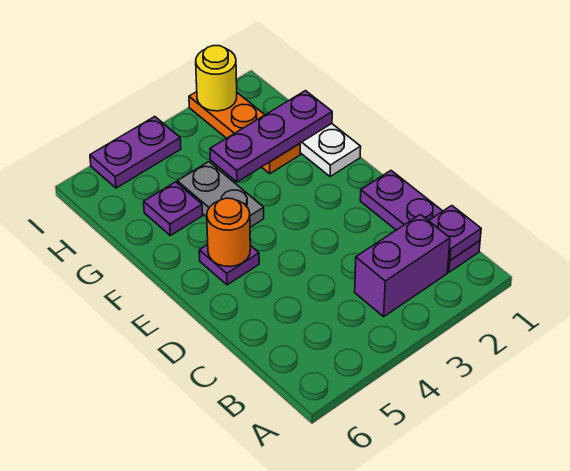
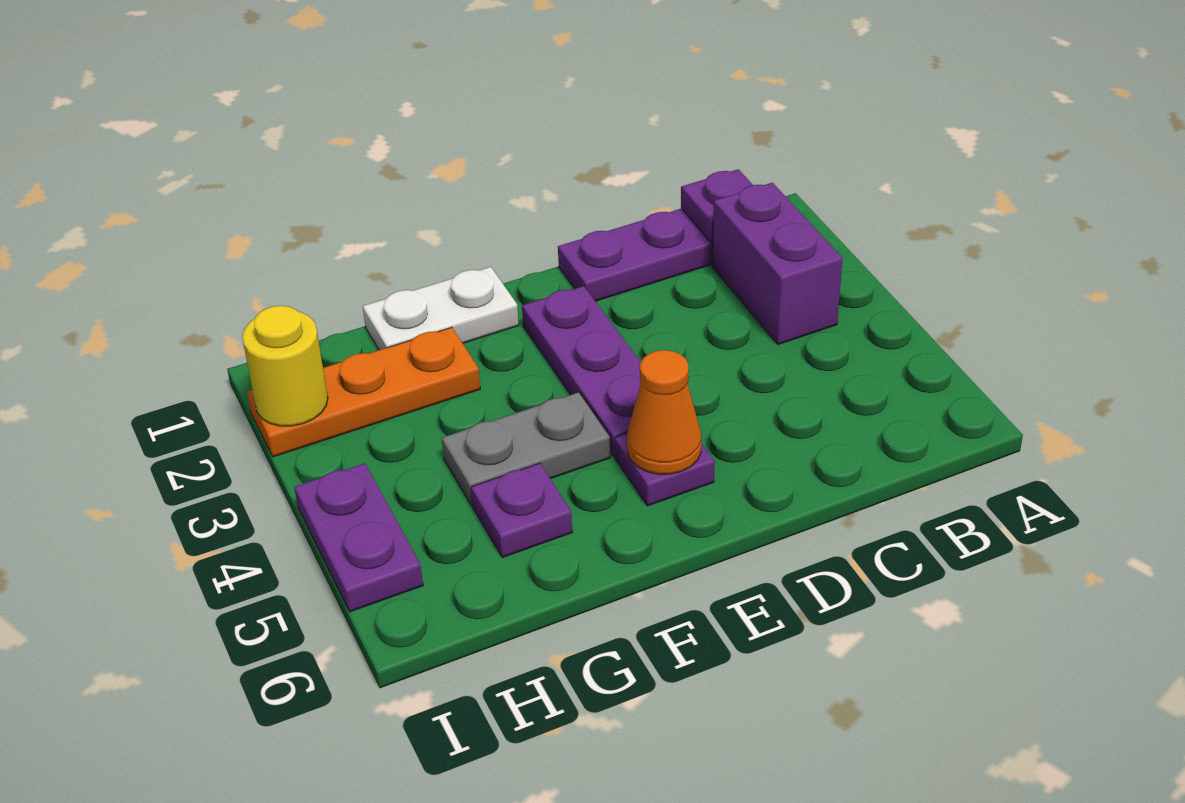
orange round brick E5 level 2 -> orange cone E5 level 2
purple plate G1:G3 level 2 -> purple plate E2:E4 level 1

